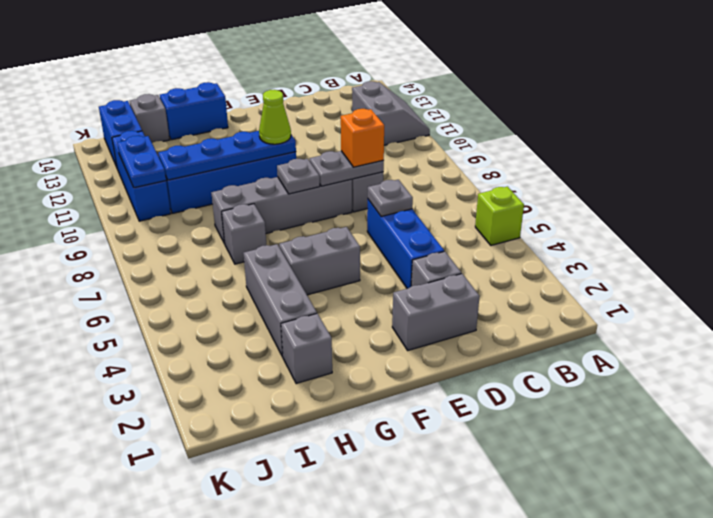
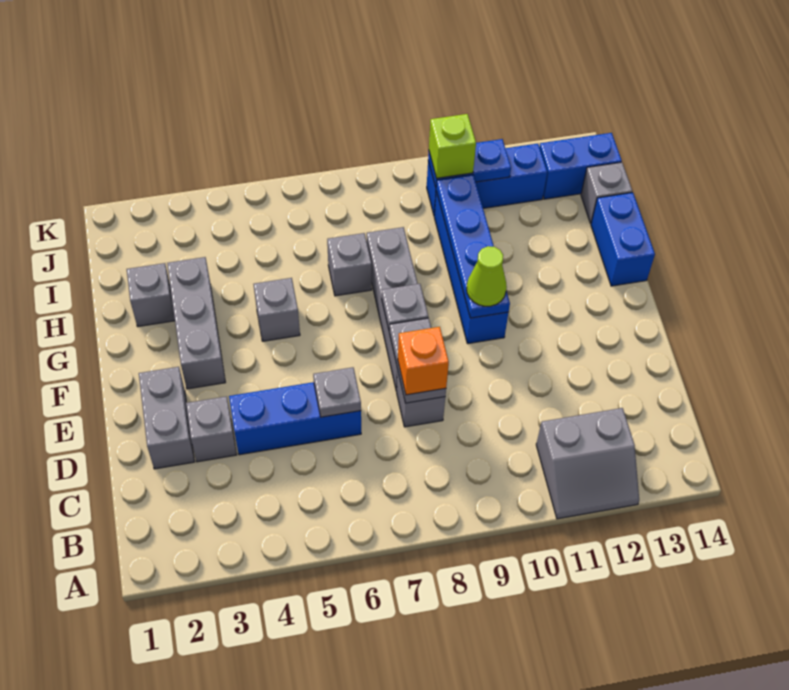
lime brick A5 level 1 -> lime brick J10 level 3
grey brick F5:G5 level 1 -> grey brick G5 level 1
grey brick H3:H5 level 1 -> grey brick F3:H3 level 1

